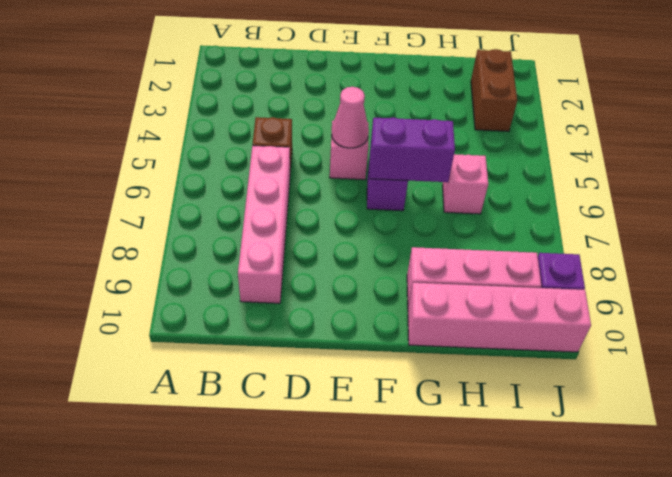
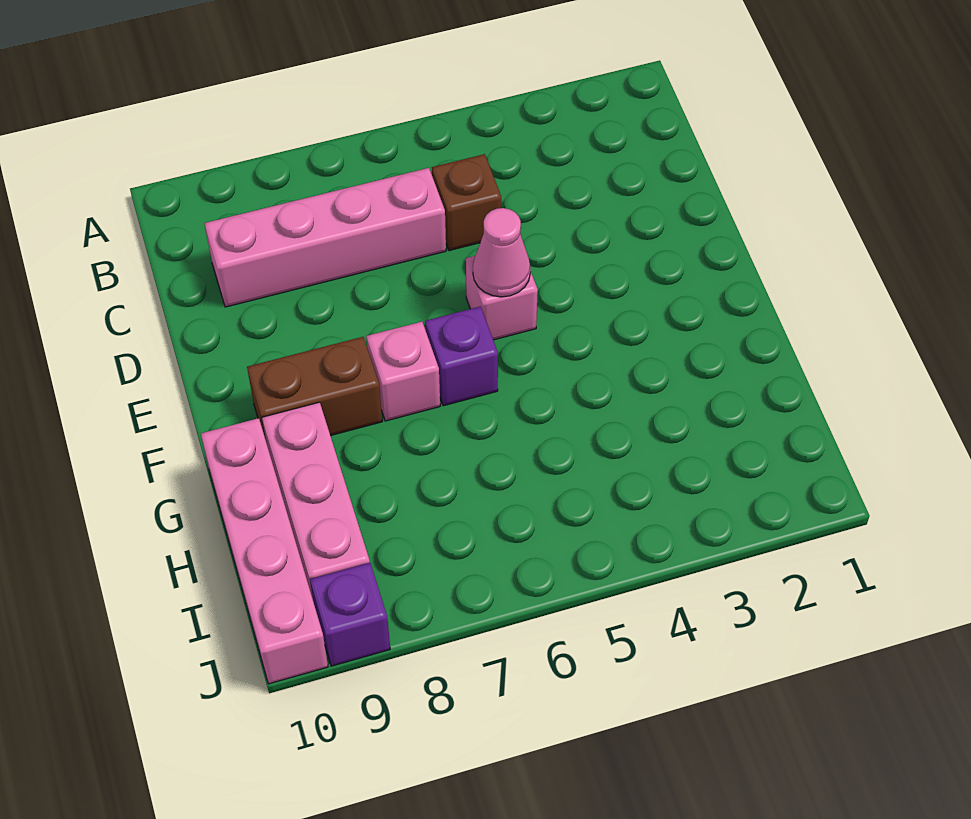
purple brick F6:G6 level 2 -> none
pink brick H6 level 1 -> pink brick F7 level 1
brown brick I2:I3 level 1 -> brown brick F8:F9 level 1

